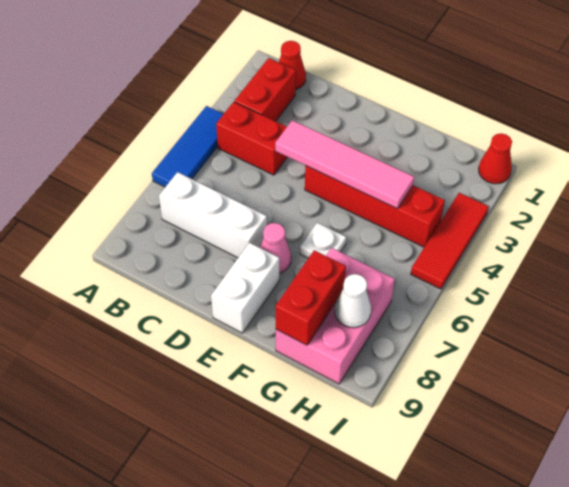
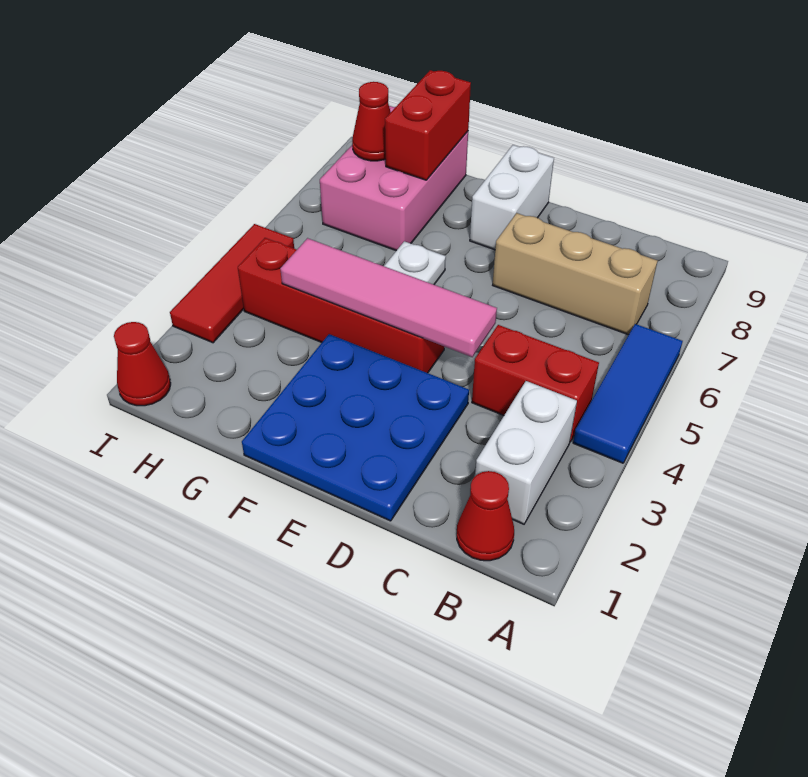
red brick B2:B3 level 1 -> white brick B2:B3 level 1
white brick B7:D7 level 1 -> tan brick B7:D7 level 1
none -> blue plate D1:F3 level 1
pink cone E7 level 1 -> none
white cone H8 level 2 -> red cone H8 level 2

